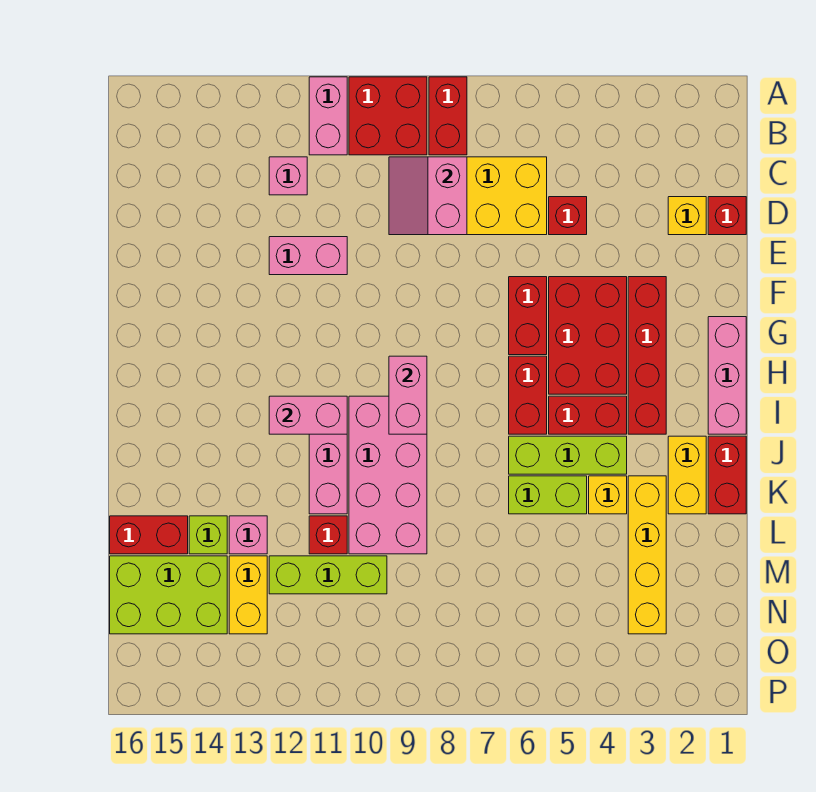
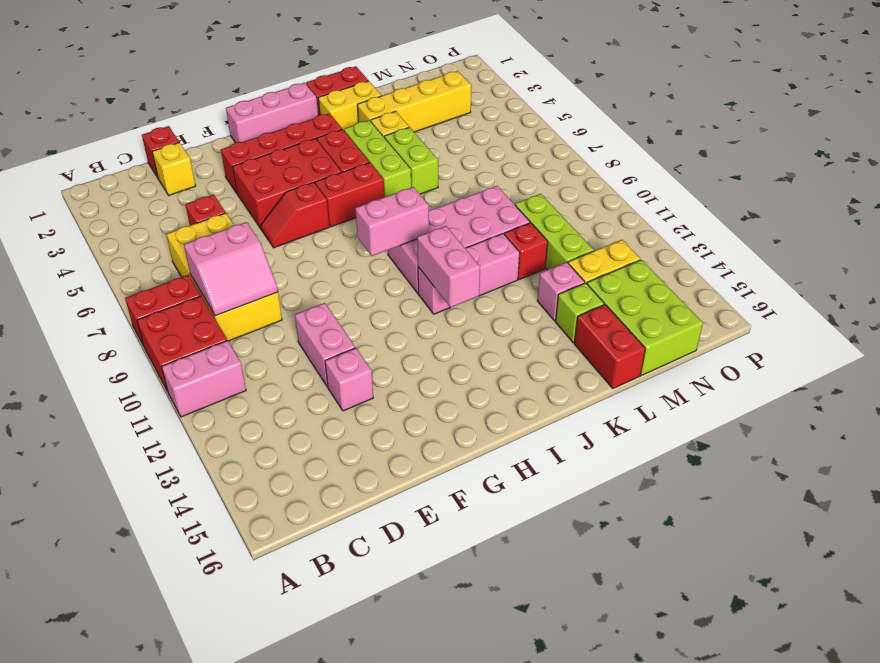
pink brick C12 level 1 -> pink brick E13 level 1
red brick F6:G6 level 1 -> red slope F6:G6 level 1 top G

